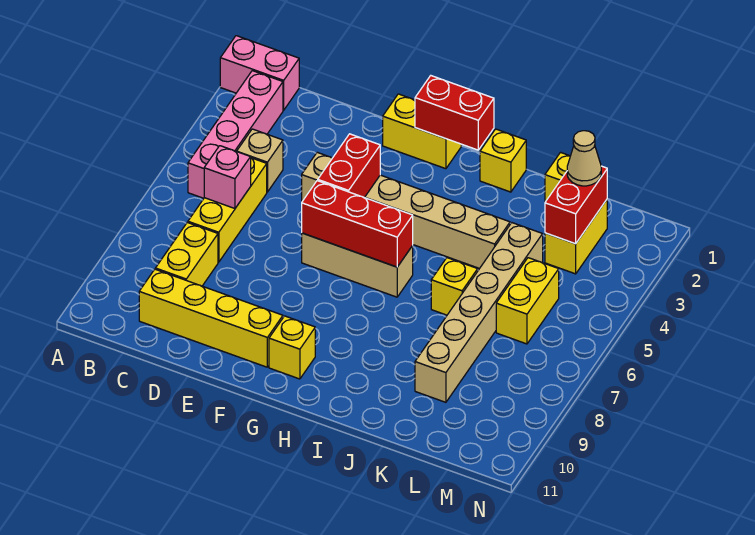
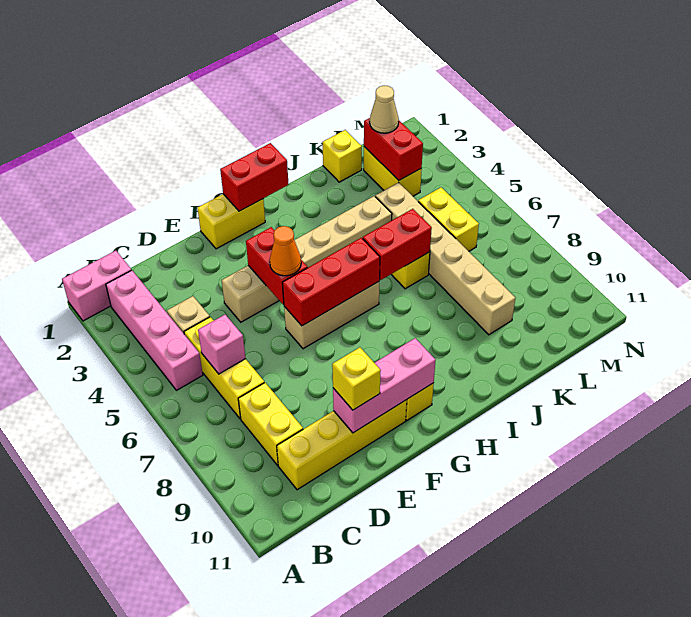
none -> pink brick E10:G10 level 2
none -> orange cone F5 level 3
yellow brick I1 level 1 -> yellow brick E10 level 3
none -> red brick I6:J6 level 2

